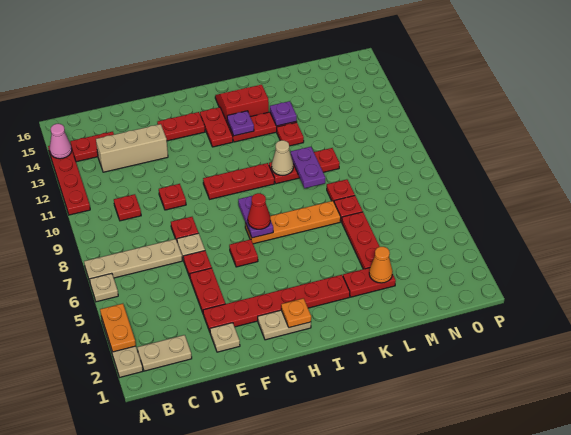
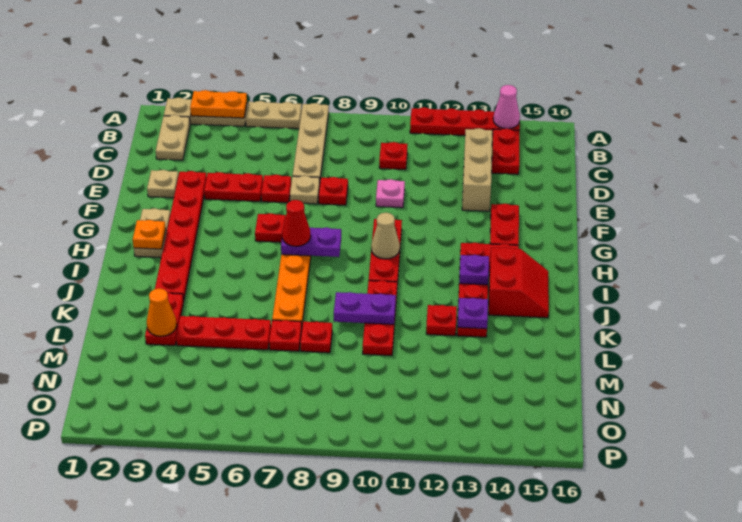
tan plate A6 level 1 -> tan plate A5:A6 level 1
red plate E10 level 1 -> pink plate E10 level 1
tan cone J10 level 2 -> tan cone H10 level 2

